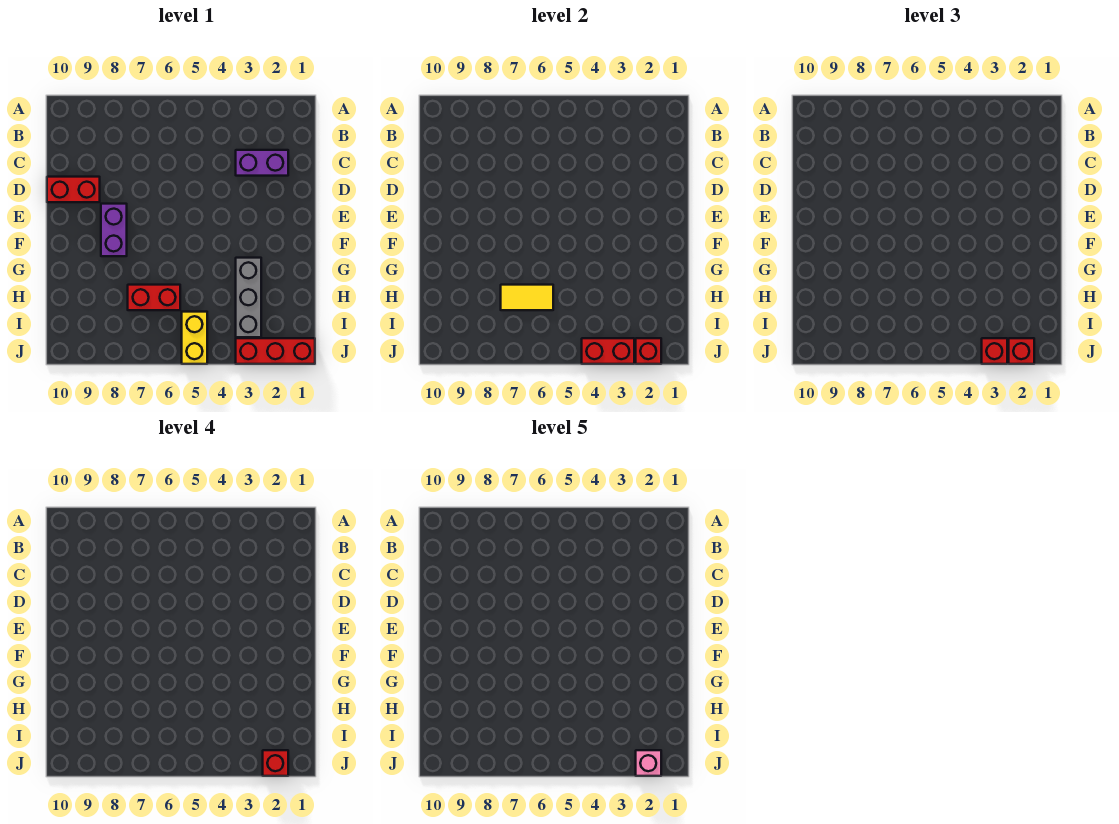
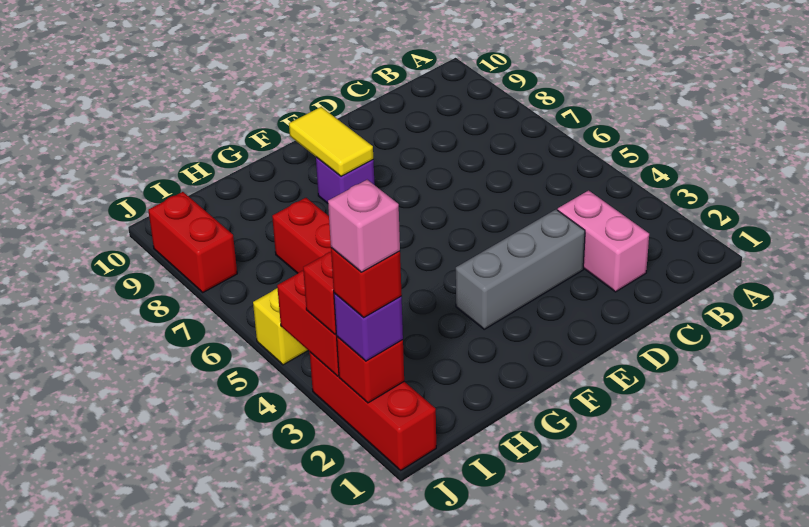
purple brick C2:C3 level 1 -> pink brick C2:C3 level 1
red brick D9:D10 level 1 -> red brick J8:J9 level 1
purple brick E8:F8 level 1 -> purple brick F8 level 1
grey brick G3:I3 level 1 -> grey brick D3:F3 level 1
yellow tile H6:H7 level 2 -> yellow tile F8:F9 level 2
red brick J2 level 3 -> purple brick J2 level 3

